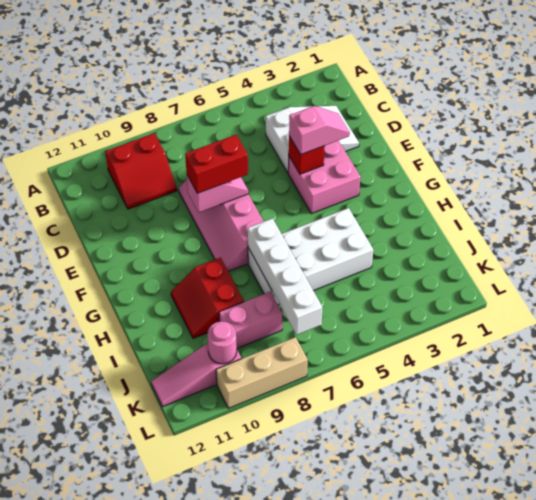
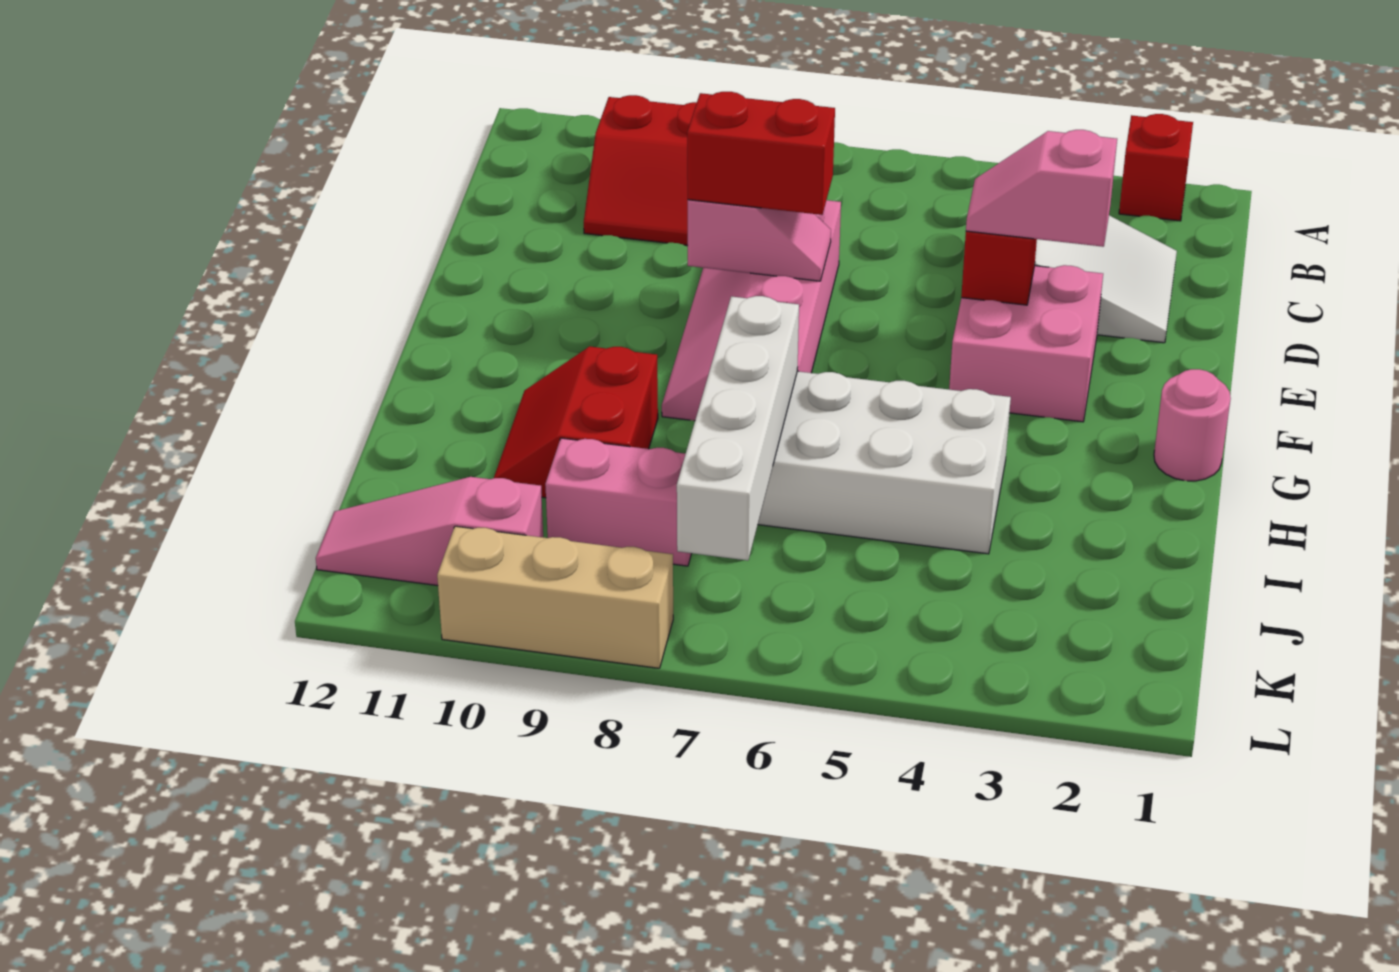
none -> red brick A2 level 1
pink slope E3:E4 level 3 top 4 -> pink slope E3:E4 level 3 top 3
pink round brick K10 level 2 -> pink round brick G1 level 1

